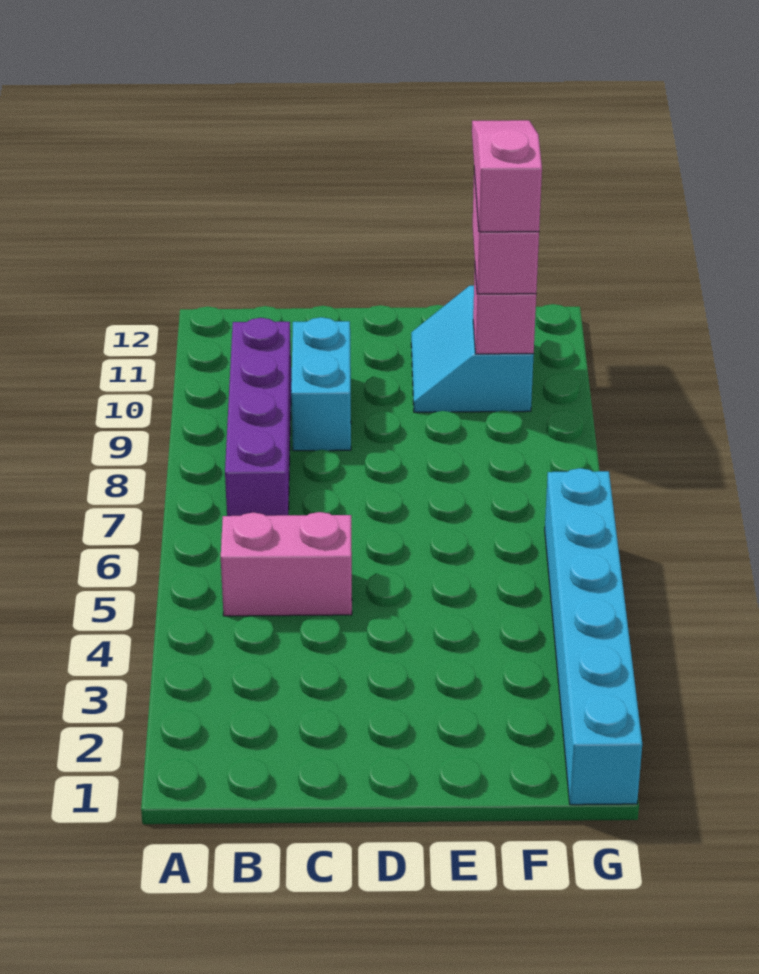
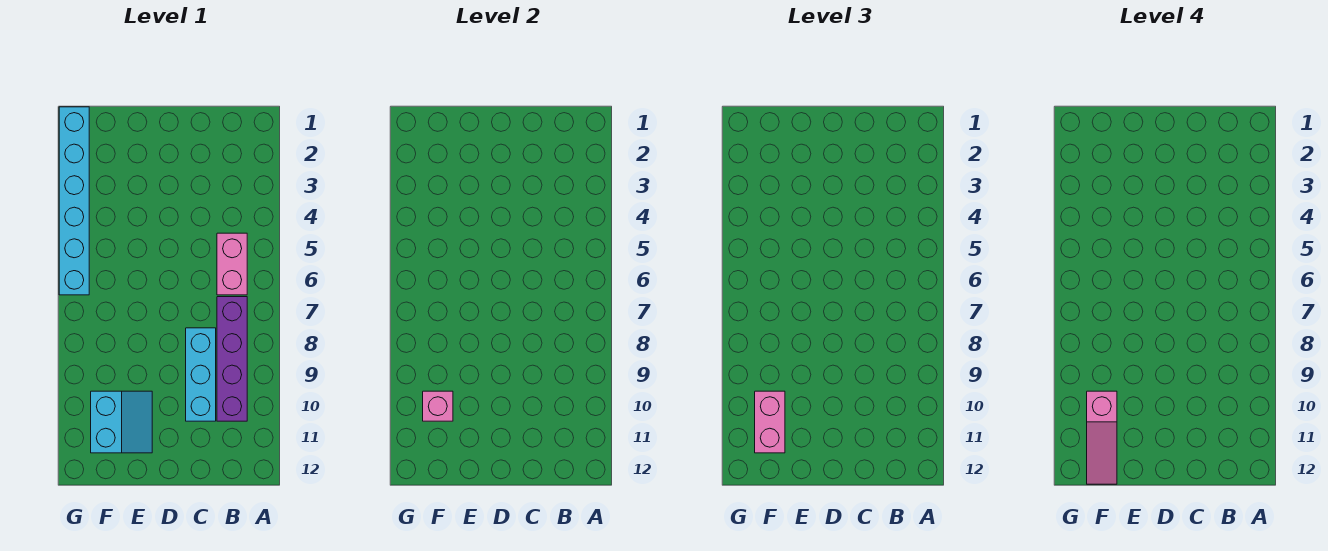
pink brick B5:C5 level 1 -> pink brick B5:B6 level 1
cyan brick C9:C10 level 1 -> cyan brick C8:C10 level 1

